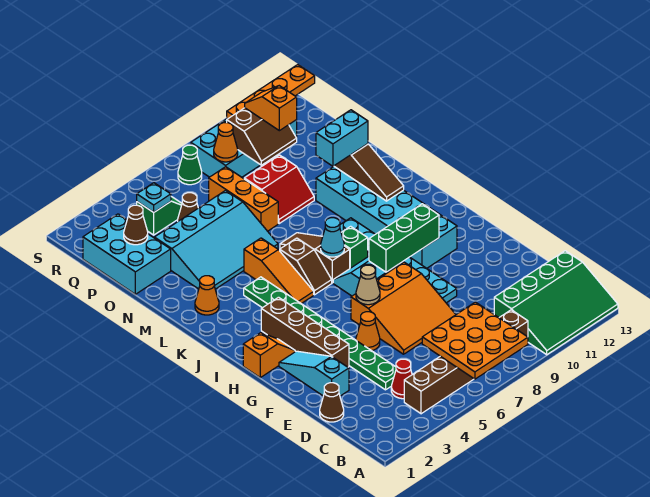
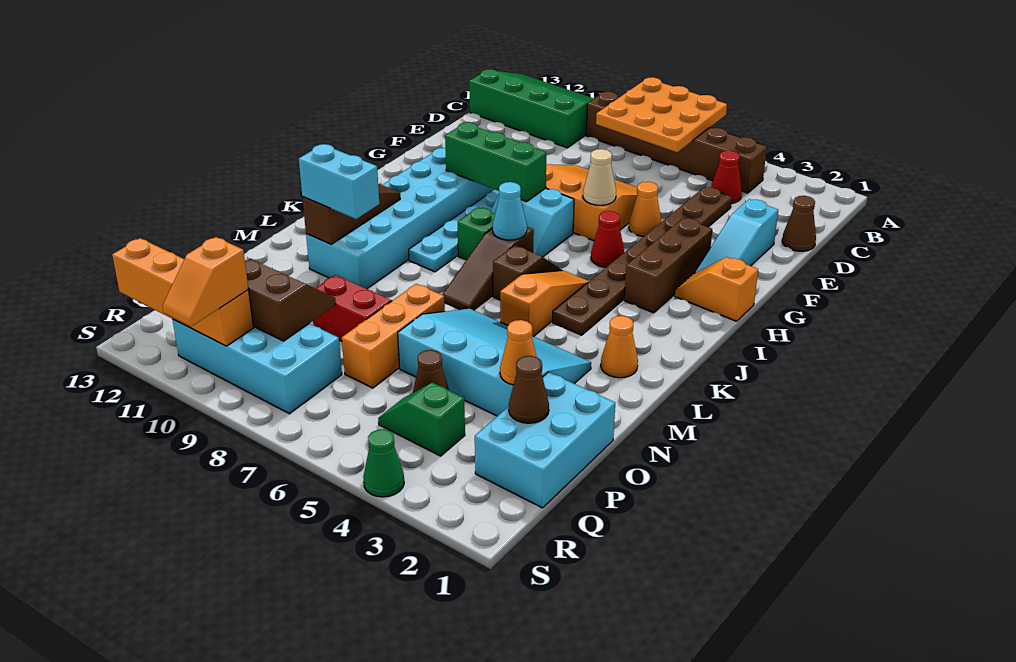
green plate D4:K4 level 1 -> brown plate D4:K4 level 1
brown brick F3:I3 level 1 -> brown brick G3:I3 level 1
none -> red cone H5 level 1
orange slope P10:Q10 level 3 top P -> orange slope R10:S10 level 3 top R
cyan plate Q4 level 2 -> none
orange cone Q8 level 2 -> orange cone O3 level 2
green cone R7 level 1 -> green cone S4 level 1
orange plate R10:R13 level 2 -> orange brick R10:R13 level 2

